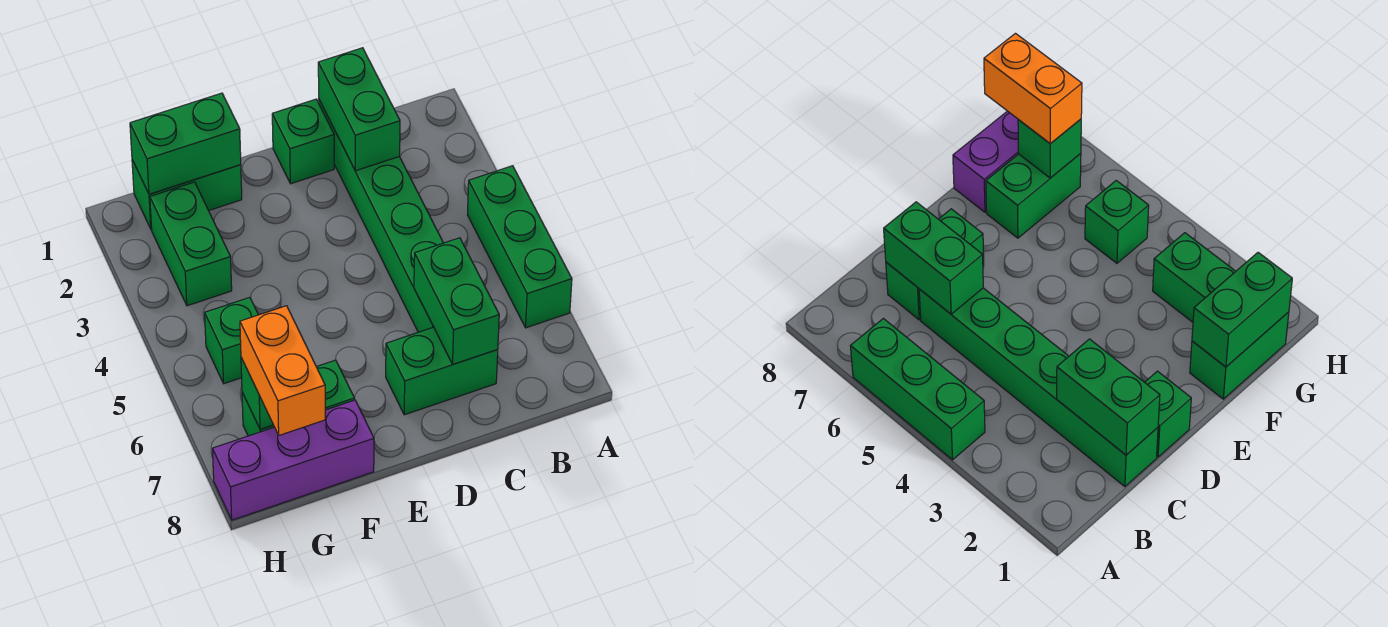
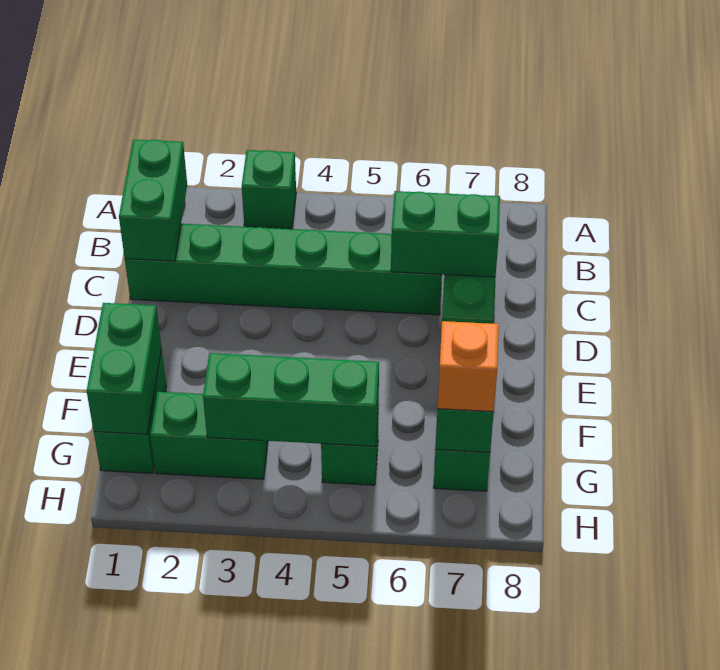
green brick A4:A6 level 1 -> green brick G3:G5 level 2
green brick C1:C2 level 2 -> green brick B1:C1 level 2
green brick D1 level 1 -> green brick A3 level 1
purple brick F8:H8 level 1 -> none
orange brick G7:G8 level 3 -> orange brick G7 level 3

